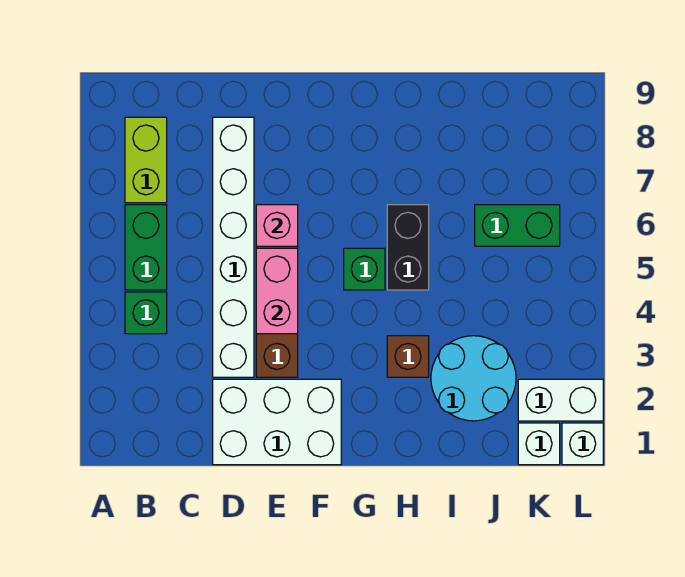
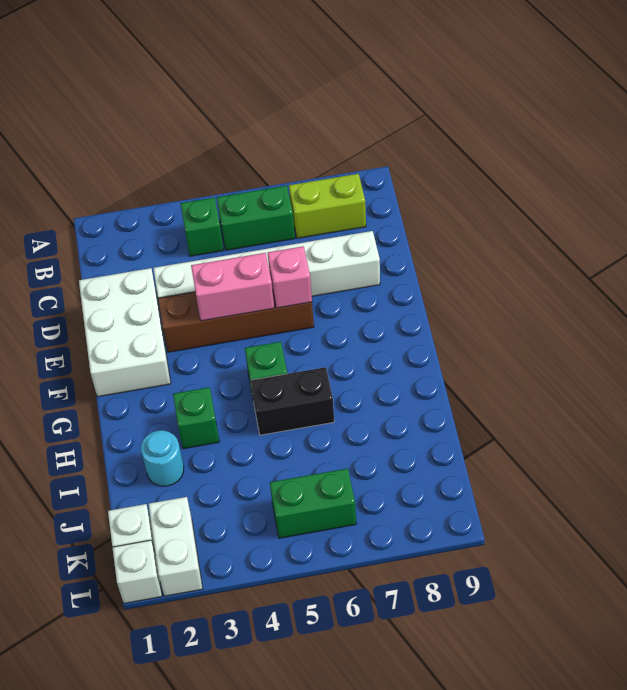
brown brick H3 level 1 -> green brick H3 level 1
cyan round brick I2:J3 level 1 -> cyan round brick I2 level 1
green brick J6:K6 level 1 -> green brick K5:K6 level 1

